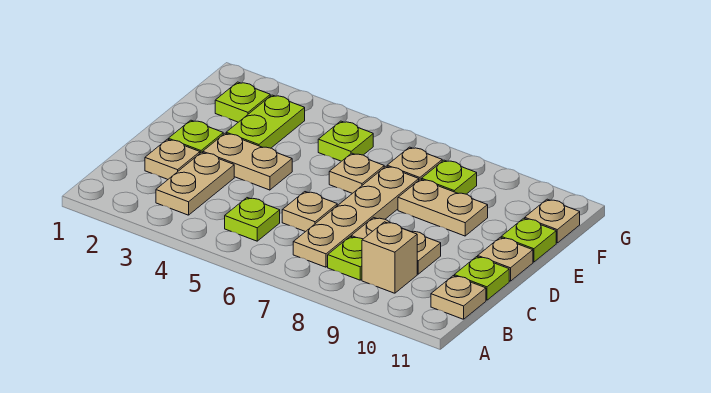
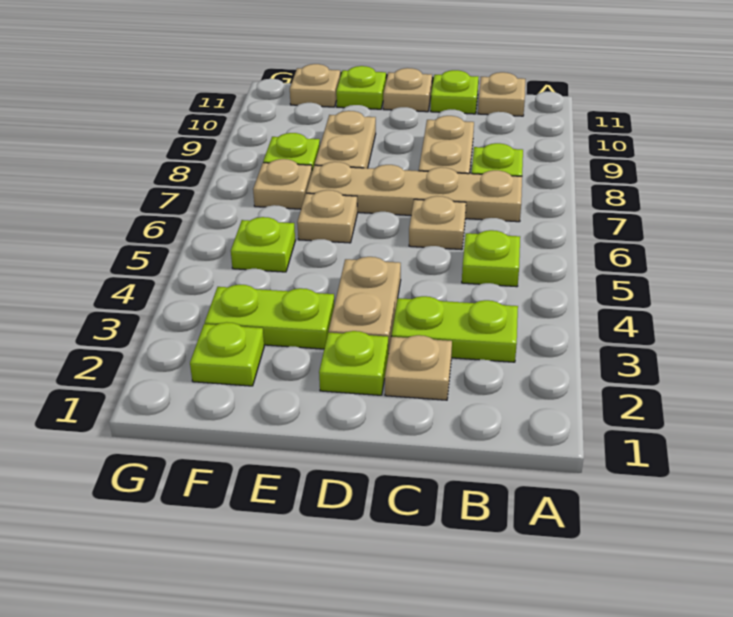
tan plate B3:C3 level 1 -> lime plate B3:C3 level 1
tan brick B9 level 1 -> none

